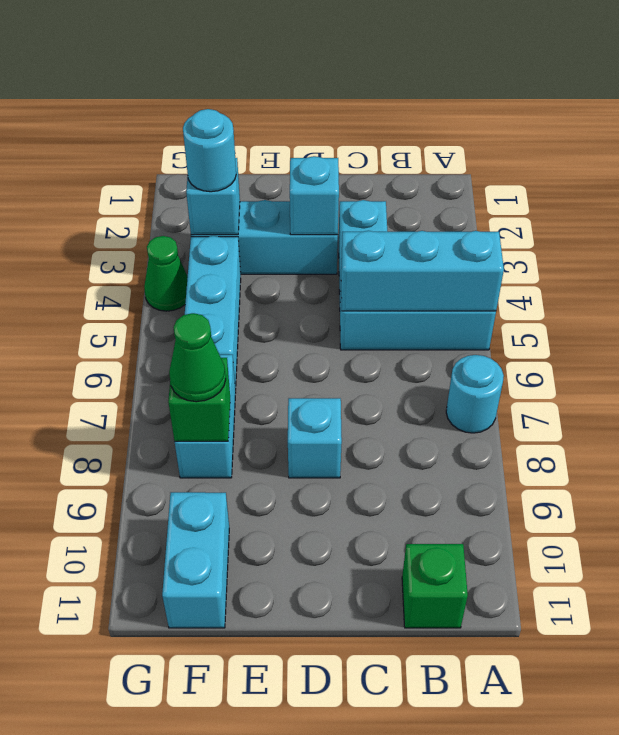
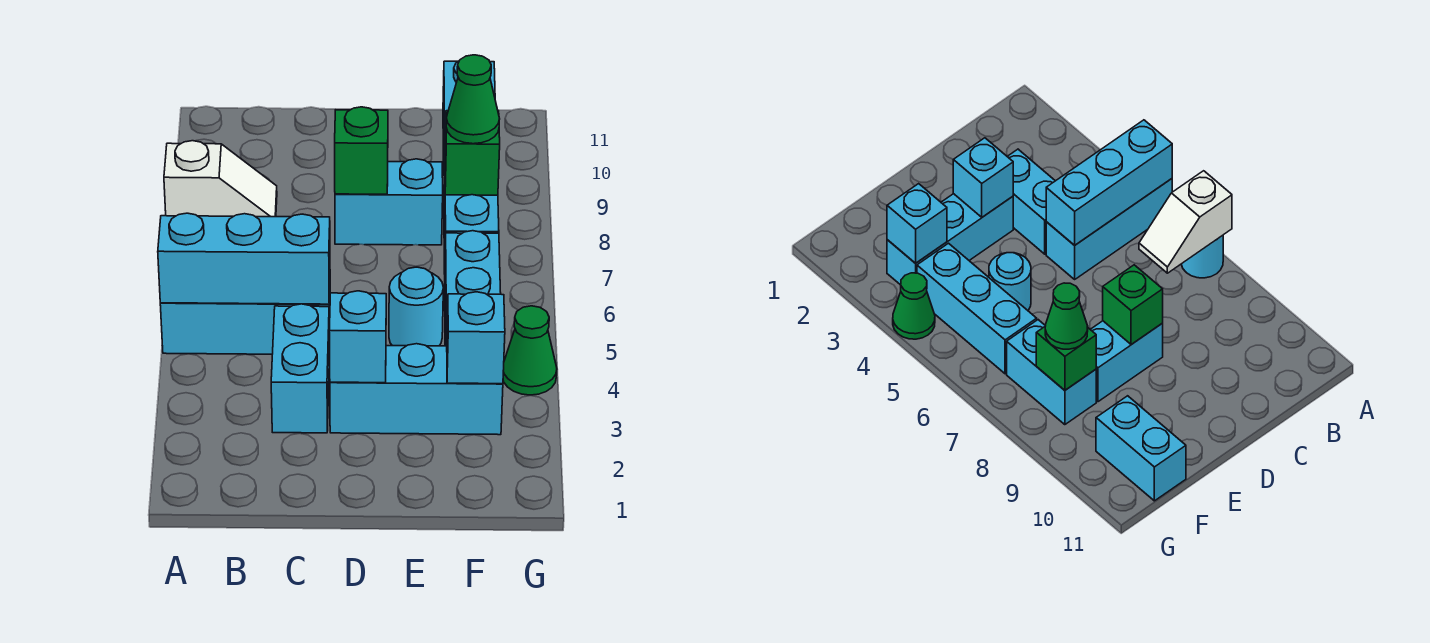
none -> white slope A7:B7 level 2 top A
green brick B11 level 1 -> green brick D8 level 2
cyan brick D8 level 1 -> cyan brick D8:E8 level 1
cyan round brick F3 level 3 -> cyan round brick E5 level 1

